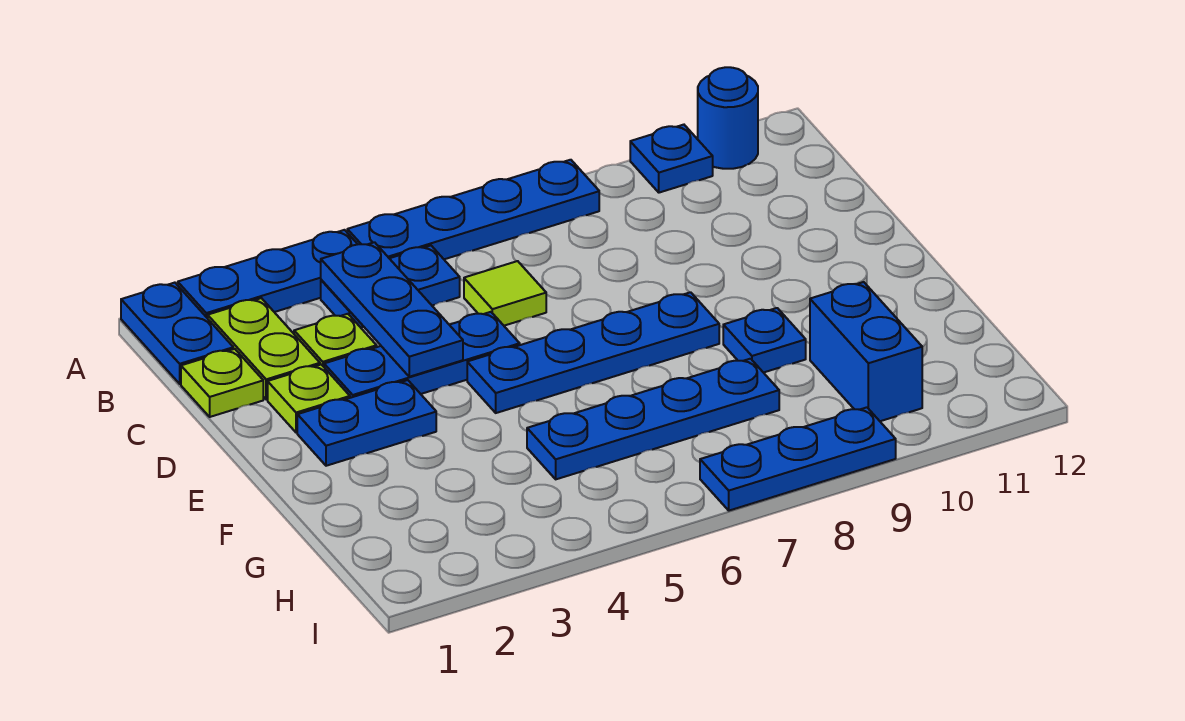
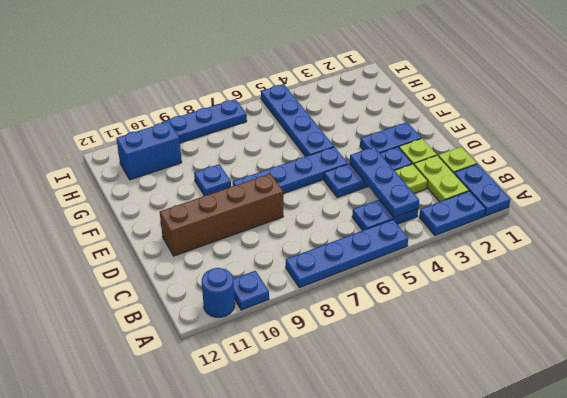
blue plate A2:A4 level 1 -> blue plate A2:A3 level 1
lime tile C6 level 1 -> none
none -> brown brick D8:D11 level 1
blue plate G5:G8 level 1 -> blue plate F5:I5 level 1
blue brick G10:H10 level 1 -> blue brick H10:H11 level 1

